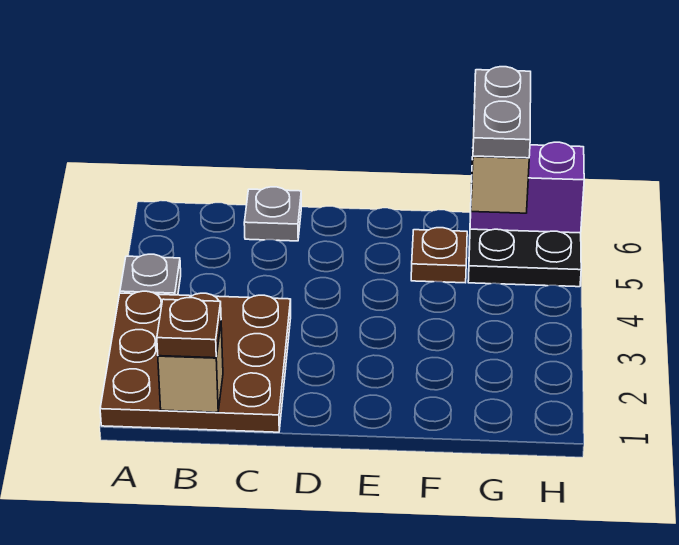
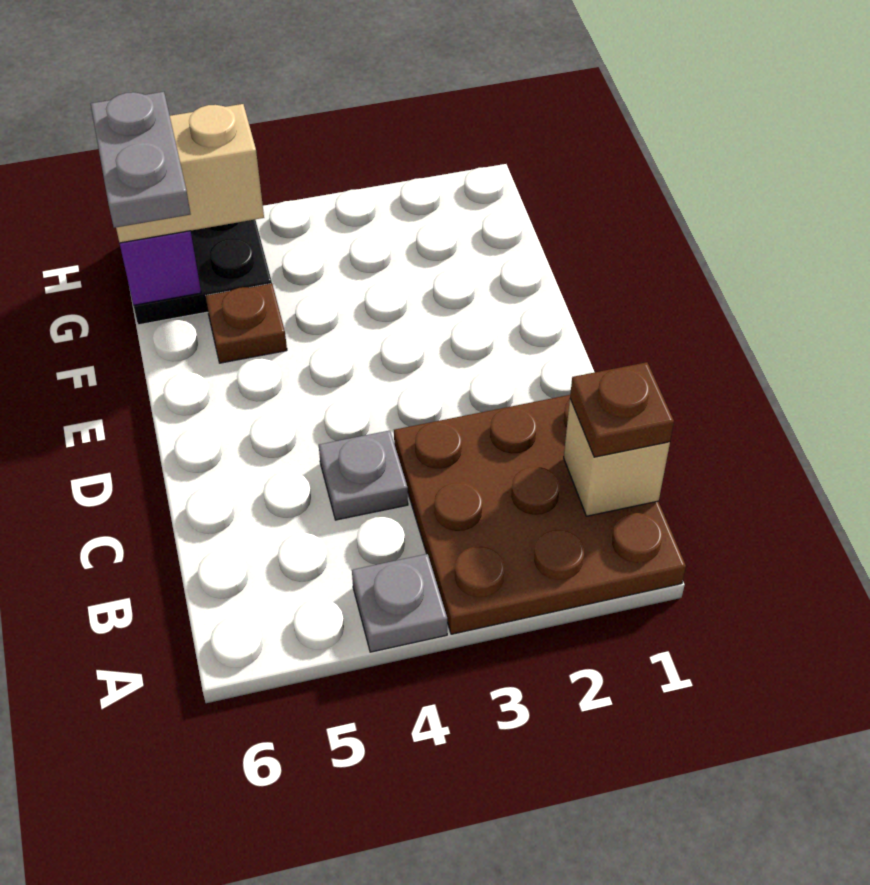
grey plate C6 level 1 -> grey plate C4 level 1
grey plate G5:G6 level 4 -> grey plate F6:G6 level 4

